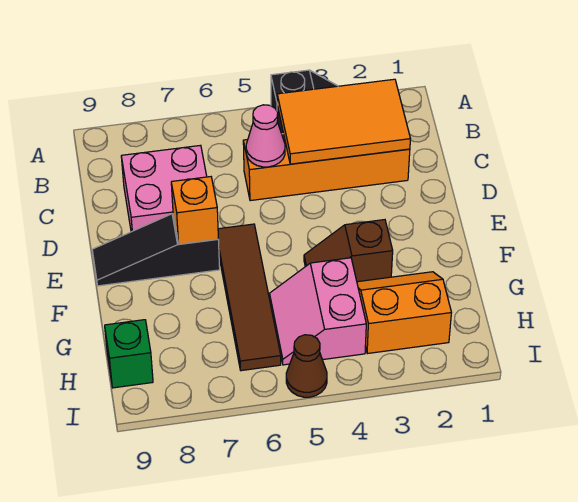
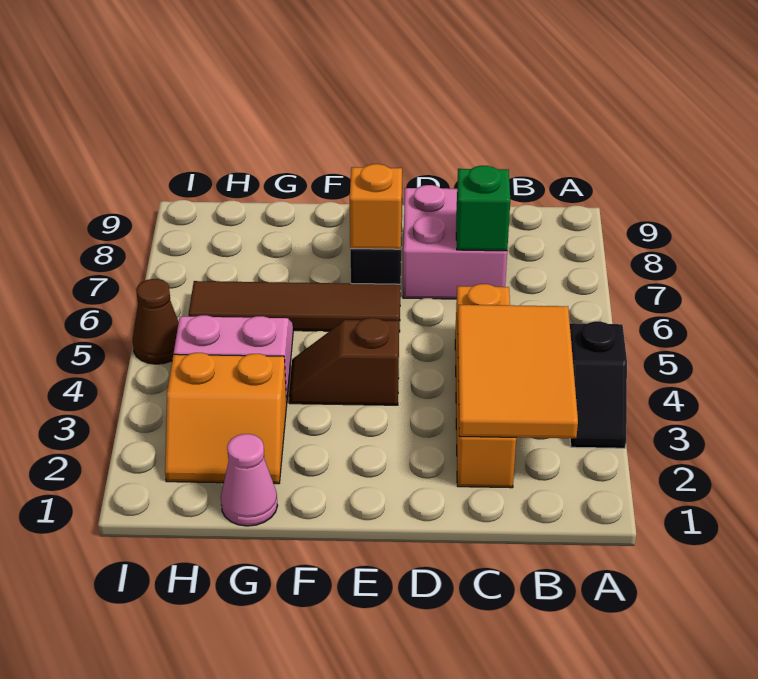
pink cone C5 level 2 -> pink cone G1 level 1
brown slope F3:F4 level 1 top 3 -> brown slope E4:F4 level 1 top E
orange slope G2:H3 level 1 top H -> orange slope G2:H3 level 1 top 3
green brick H9 level 1 -> green brick C7 level 2

